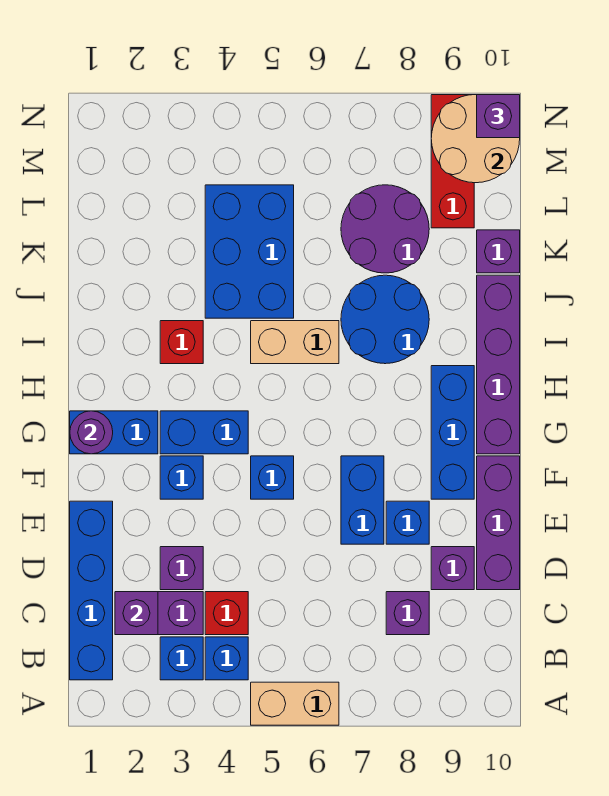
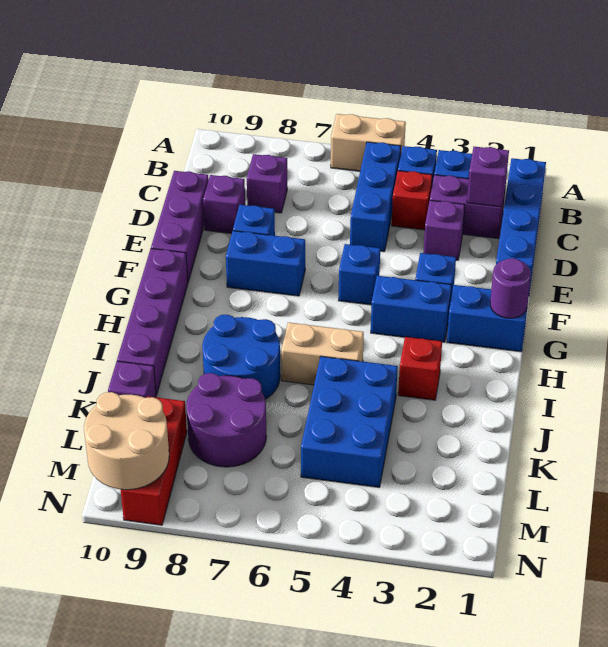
blue brick E7:F7 level 1 -> blue brick F7:F8 level 1
blue brick F9:H9 level 1 -> blue brick B5:D5 level 1
purple brick N10 level 3 -> none

